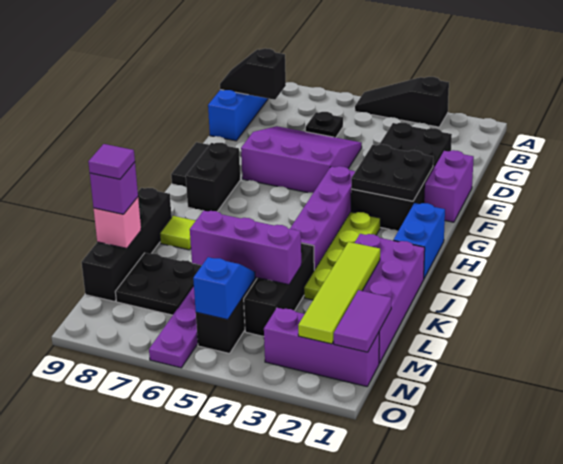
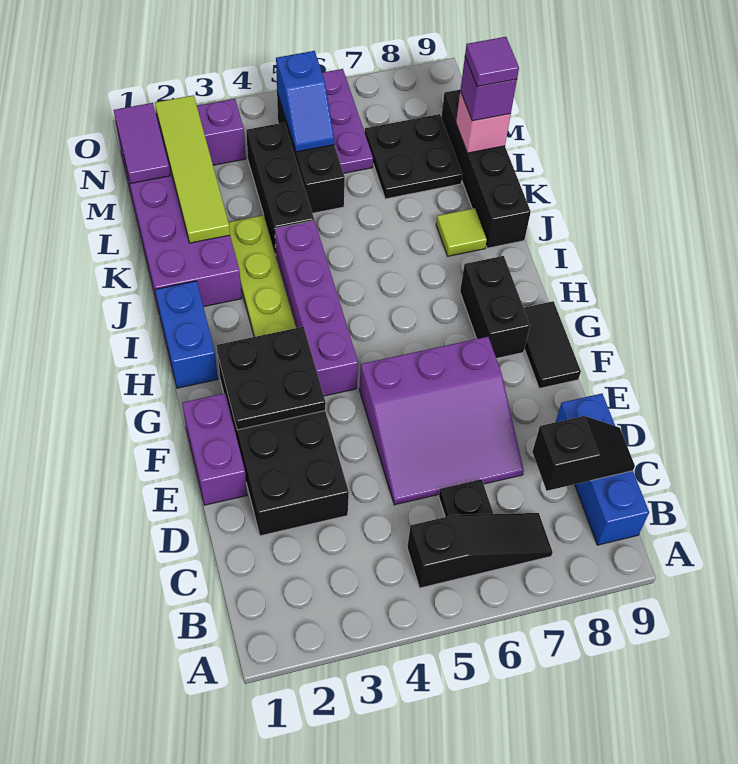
black slope A3:A5 level 1 top 3 -> black slope B5:B7 level 1 top 5
purple brick L4:L6 level 2 -> none

